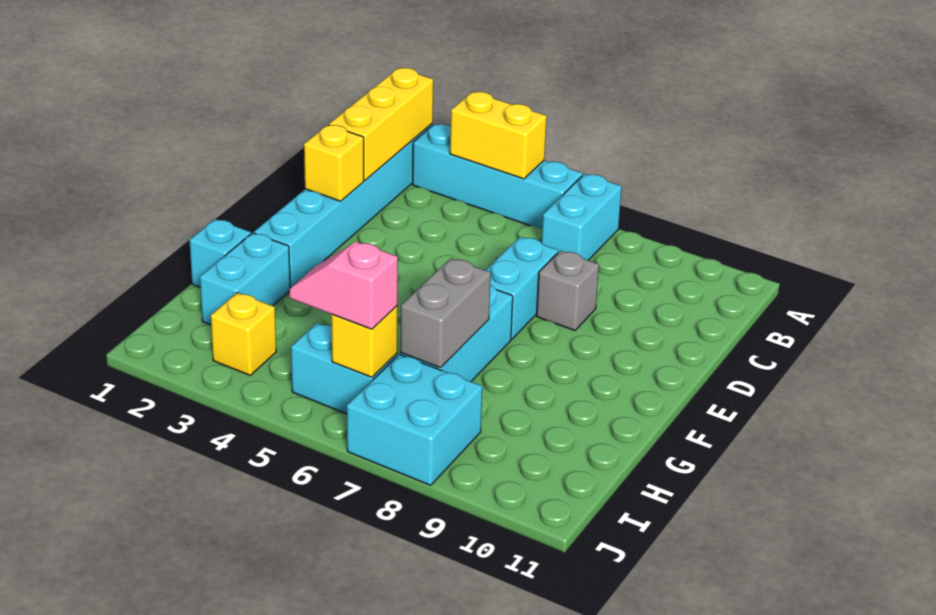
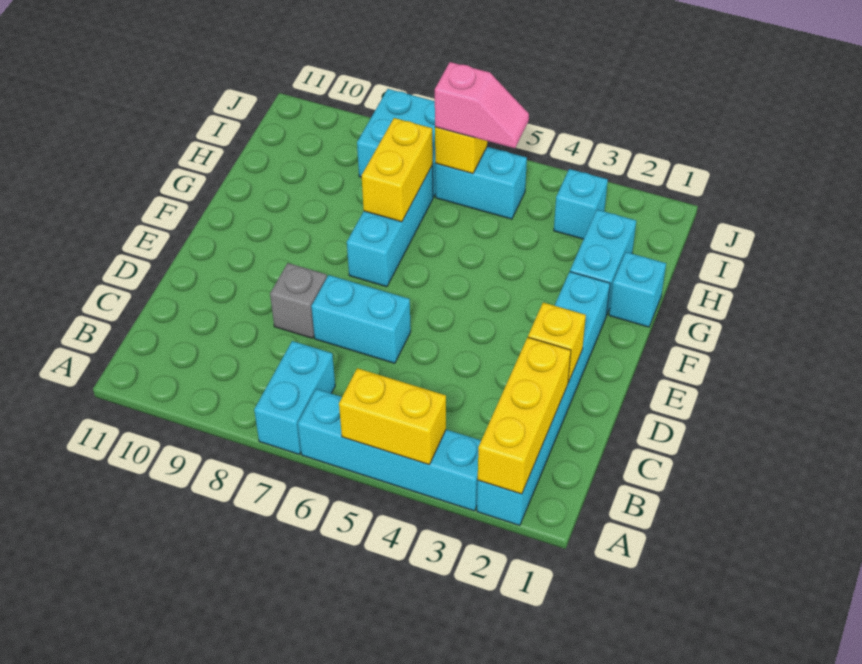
cyan brick D7:E7 level 1 -> cyan brick D6:D7 level 1
grey brick G7:H7 level 2 -> yellow brick G7:H7 level 2
yellow brick I3 level 1 -> cyan brick I3 level 1

